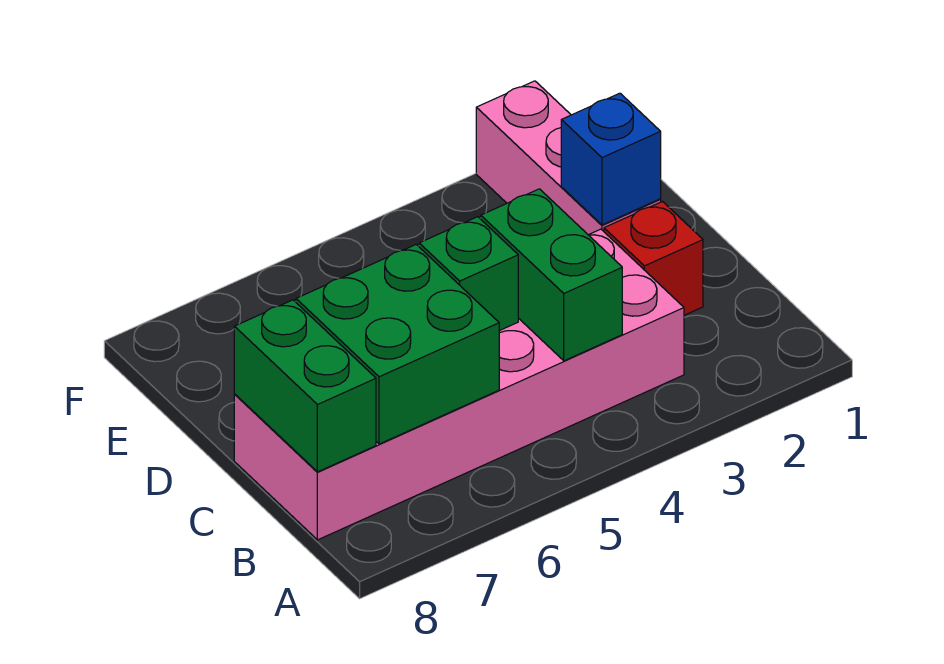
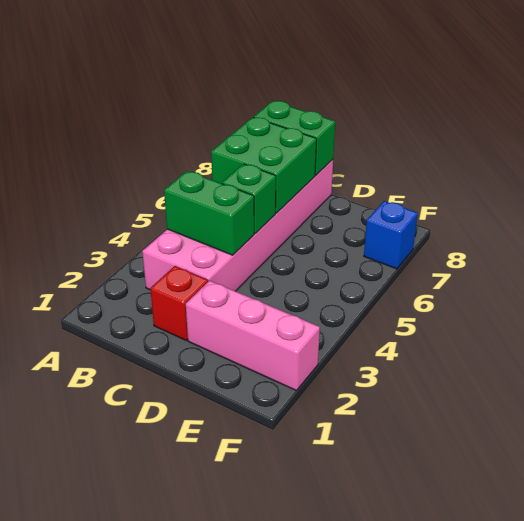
blue brick D2 level 2 -> blue brick F7 level 1

